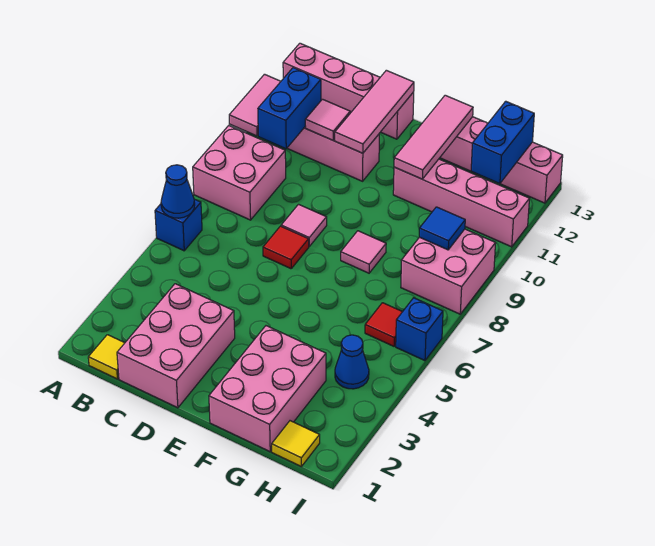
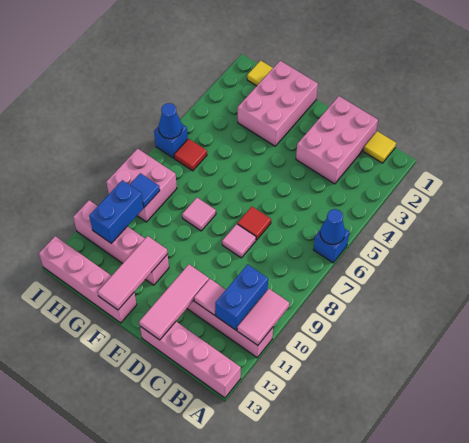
pink brick A8:B9 level 1 -> none
blue cone H4 level 1 -> blue cone I6 level 2
blue brick H12:H13 level 2 -> blue brick H10:H11 level 2

